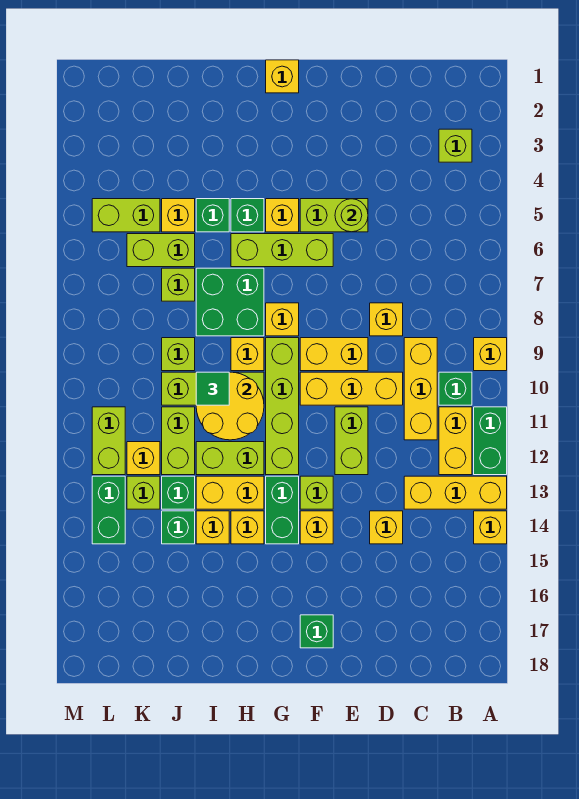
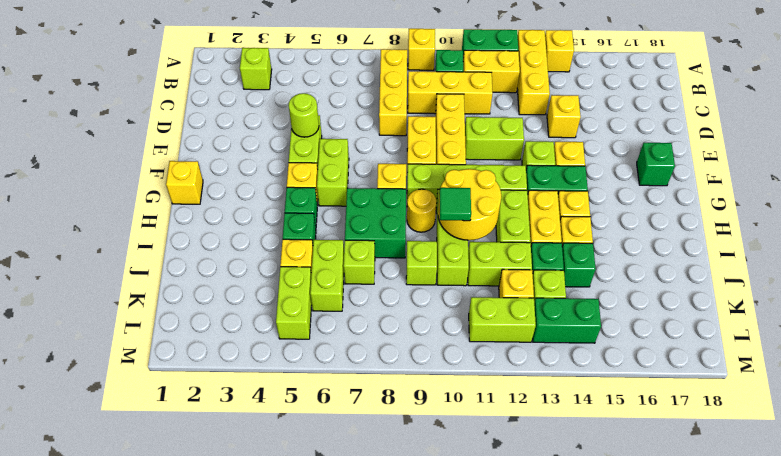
yellow brick D8 level 1 -> yellow brick B8:D8 level 1
lime brick F6:H6 level 1 -> lime brick F6:G6 level 1
yellow brick H9 level 1 -> yellow round brick H9 level 1

